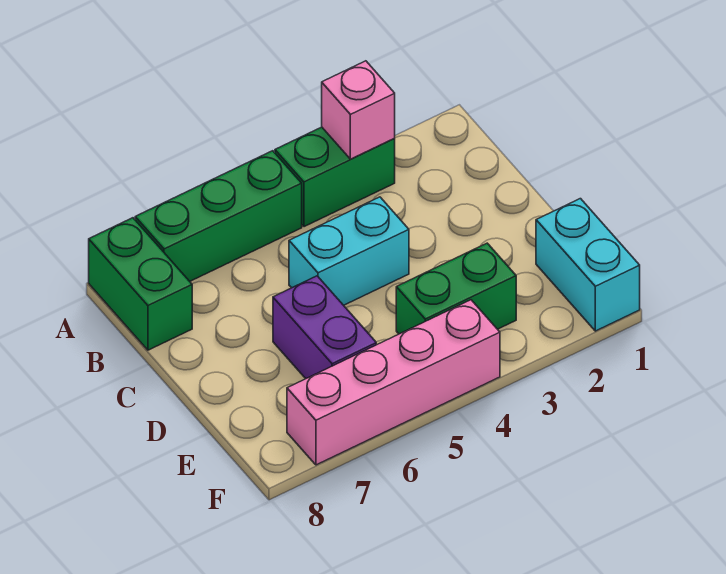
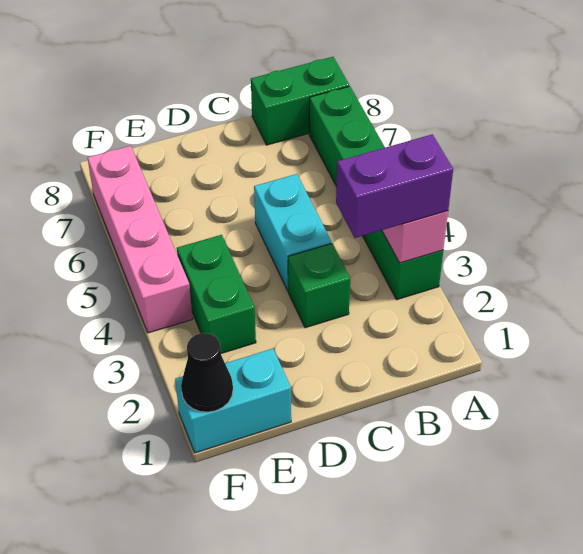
none -> green brick C3 level 1
purple brick D6:E6 level 1 -> purple brick A3:B3 level 3
none -> black cone F1 level 2

